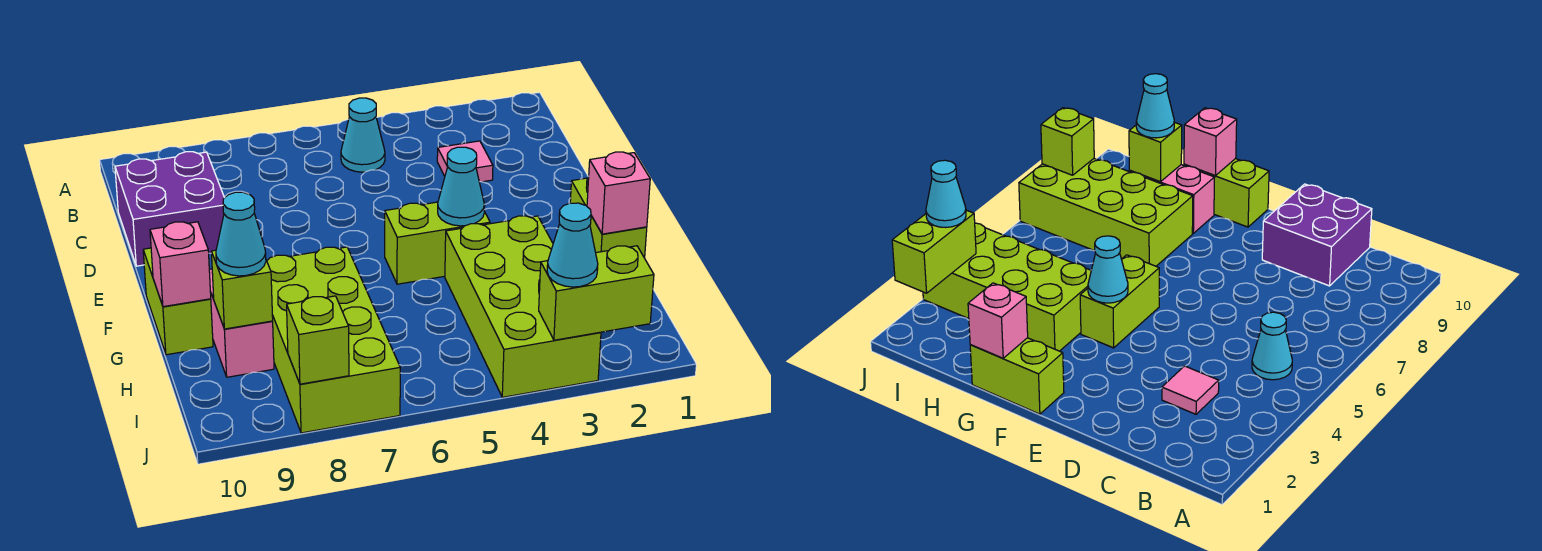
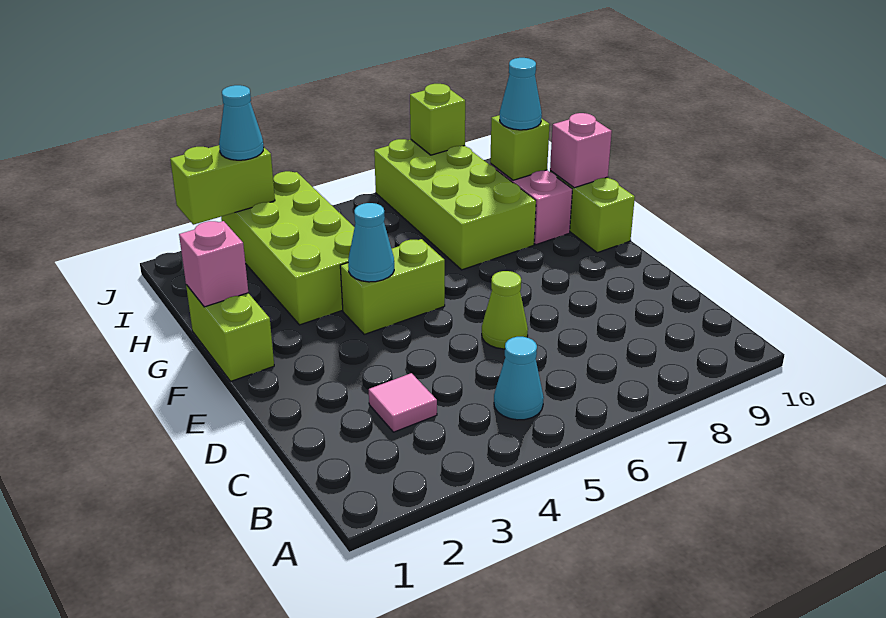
purple brick C9:D10 level 1 -> none
none -> lime cone D6 level 1

